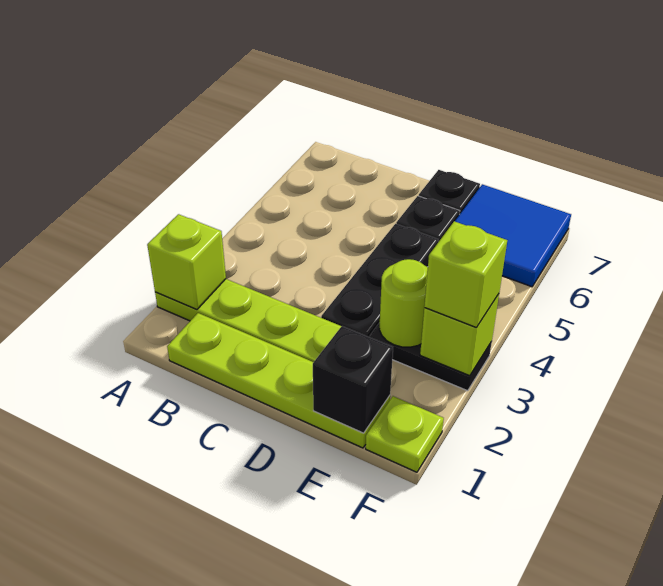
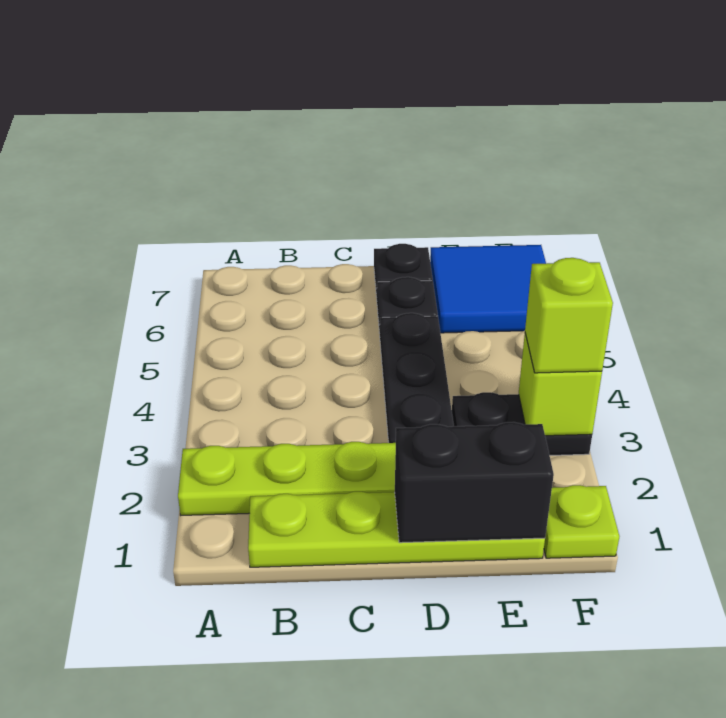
lime brick A2 level 2 -> none
black brick E1 level 2 -> black brick D1:E1 level 2
lime round brick E3 level 2 -> none

